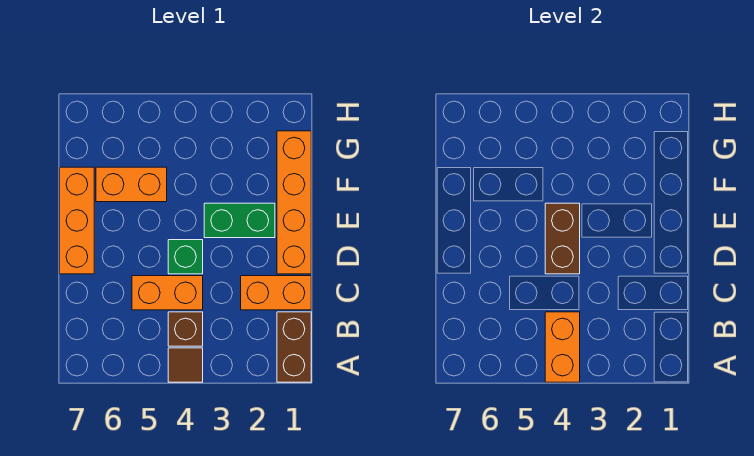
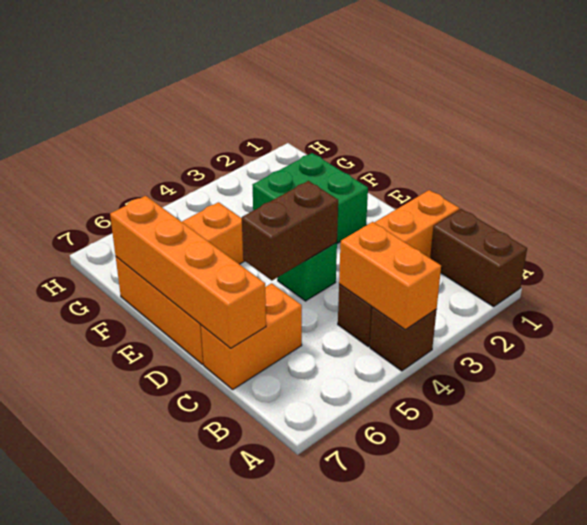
brown tile A4 level 1 -> brown brick A4 level 1
orange brick C4:C5 level 1 -> orange brick C6:C7 level 1
orange brick D1:G1 level 1 -> orange brick C7:F7 level 2
brown brick D4:E4 level 2 -> brown brick D4:D5 level 2
green brick E2:E3 level 1 -> green brick E2:F3 level 1

